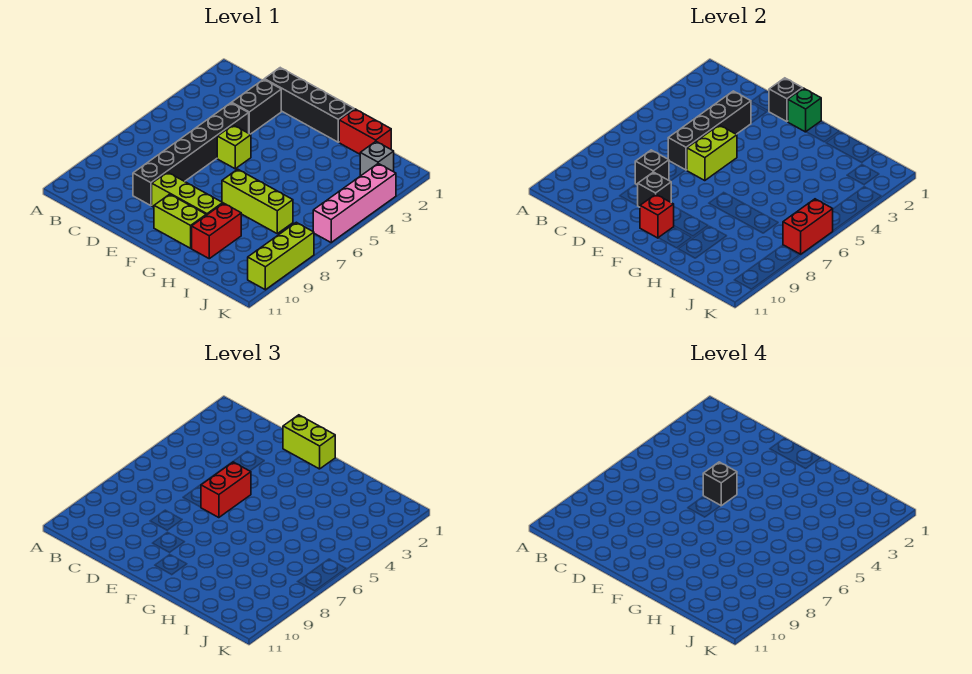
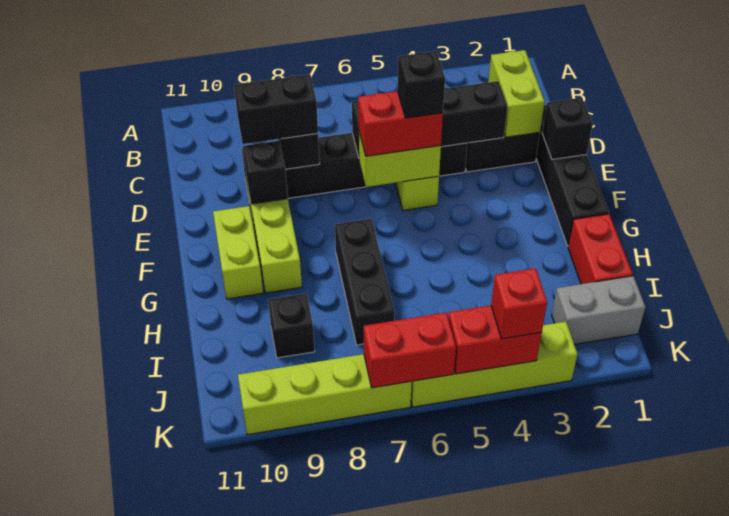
none -> black brick D8:D9 level 3
lime brick E1:F1 level 3 -> lime brick C2:D2 level 2
green brick F1 level 2 -> none
red brick F10 level 2 -> red brick K4 level 3
lime brick G7:I7 level 1 -> black brick G7:I7 level 1
red brick H9:H10 level 1 -> red brick K4:K5 level 2
none -> black brick I9 level 1
grey brick J2 level 1 -> grey brick J1:J2 level 1
pink brick K3:K6 level 1 -> lime brick K3:K6 level 1
lime brick K8:K10 level 1 -> lime brick K7:K10 level 1

